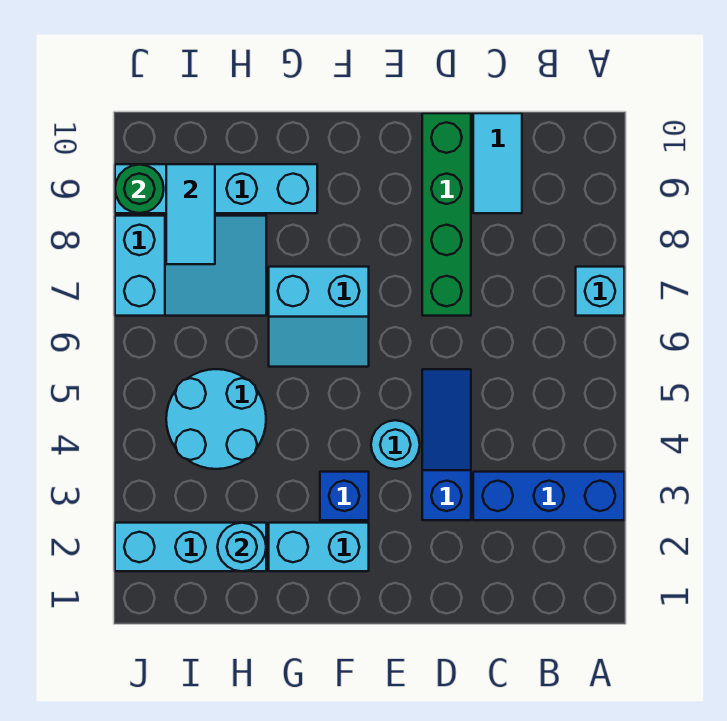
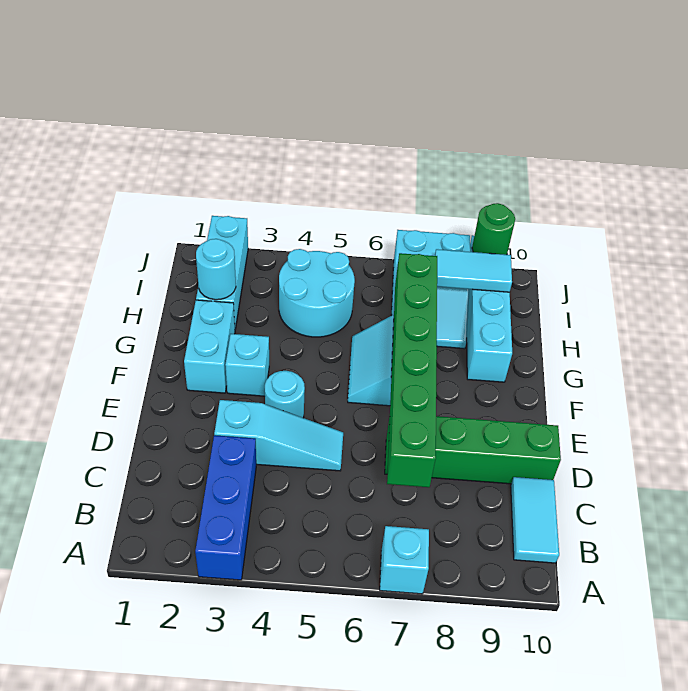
none -> green brick C7:H7 level 2
cyan tile C9:C10 level 1 -> cyan tile B10:C10 level 1
blue slope D3:D5 level 1 top 3 -> cyan slope D3:D5 level 1 top 3
blue brick F3 level 1 -> cyan brick F3 level 1

